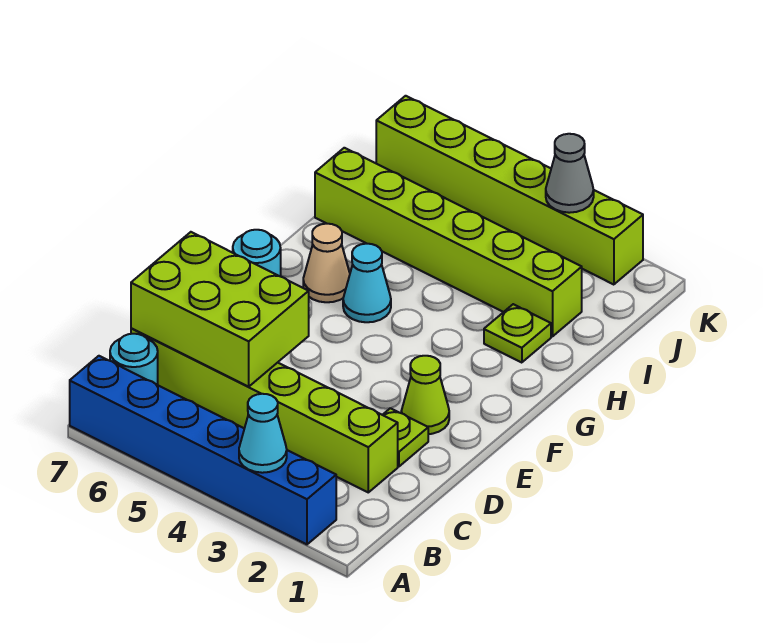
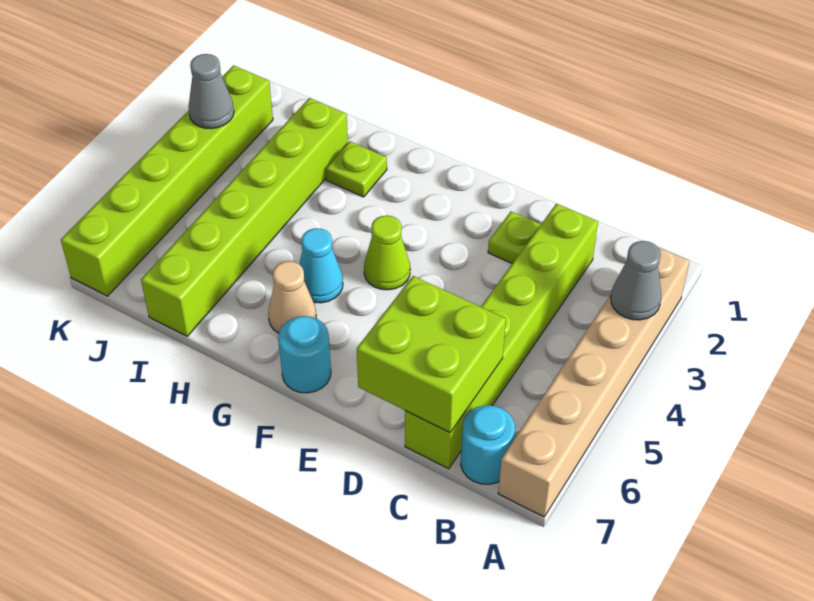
blue brick A2:A7 level 1 -> tan brick A2:A7 level 1
cyan cone A3 level 2 -> grey cone A3 level 2
lime brick C5:D7 level 2 -> lime brick C6:D7 level 2
lime cone E2 level 1 -> lime cone F4 level 1

